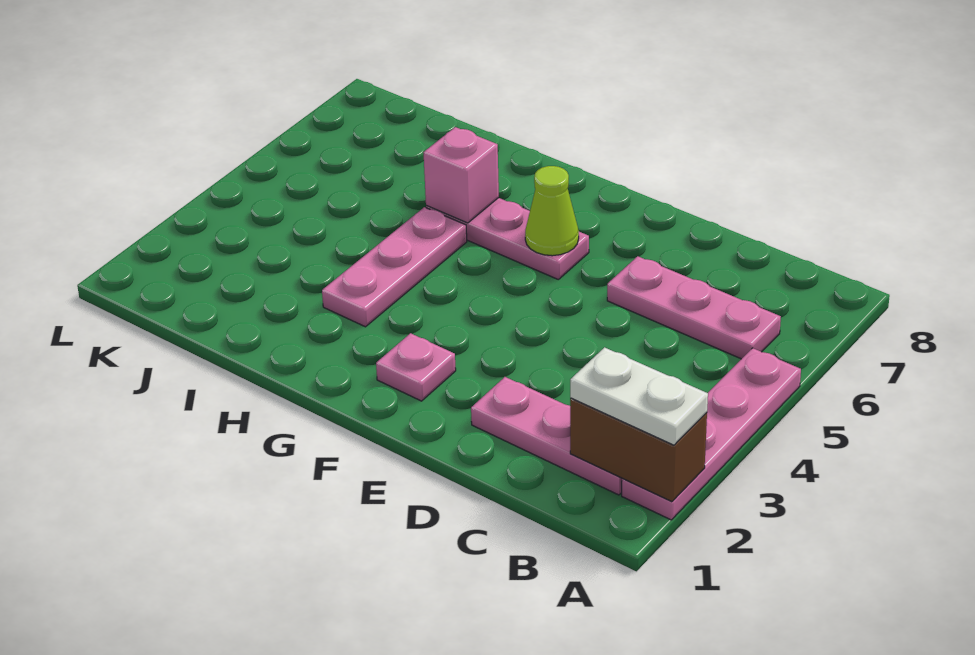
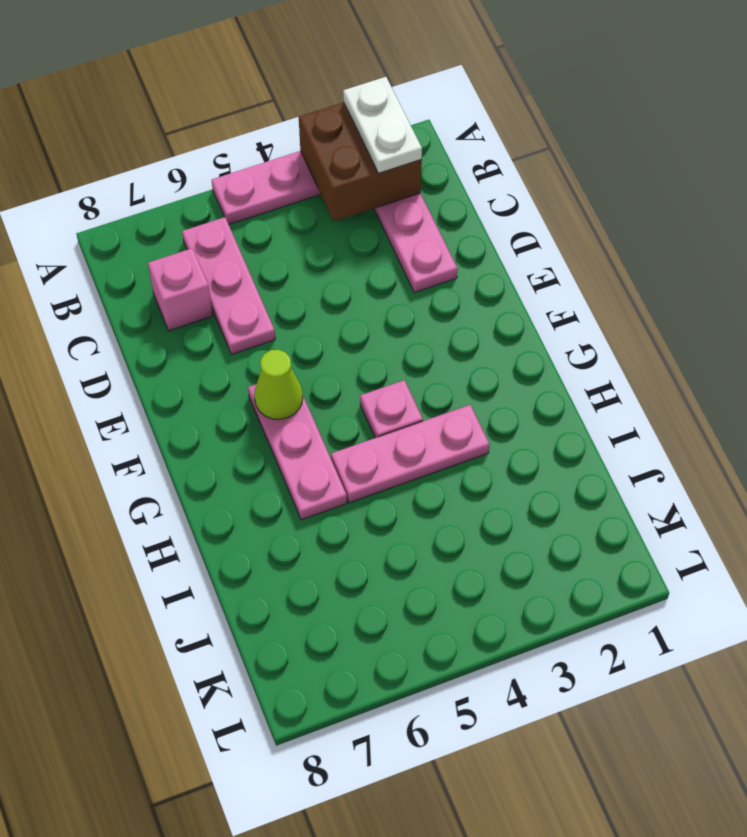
brown brick A2:B2 level 2 -> brown brick A2:B3 level 2
pink plate F2 level 1 -> pink plate G4 level 1
pink brick H6 level 2 -> pink brick C7 level 1

